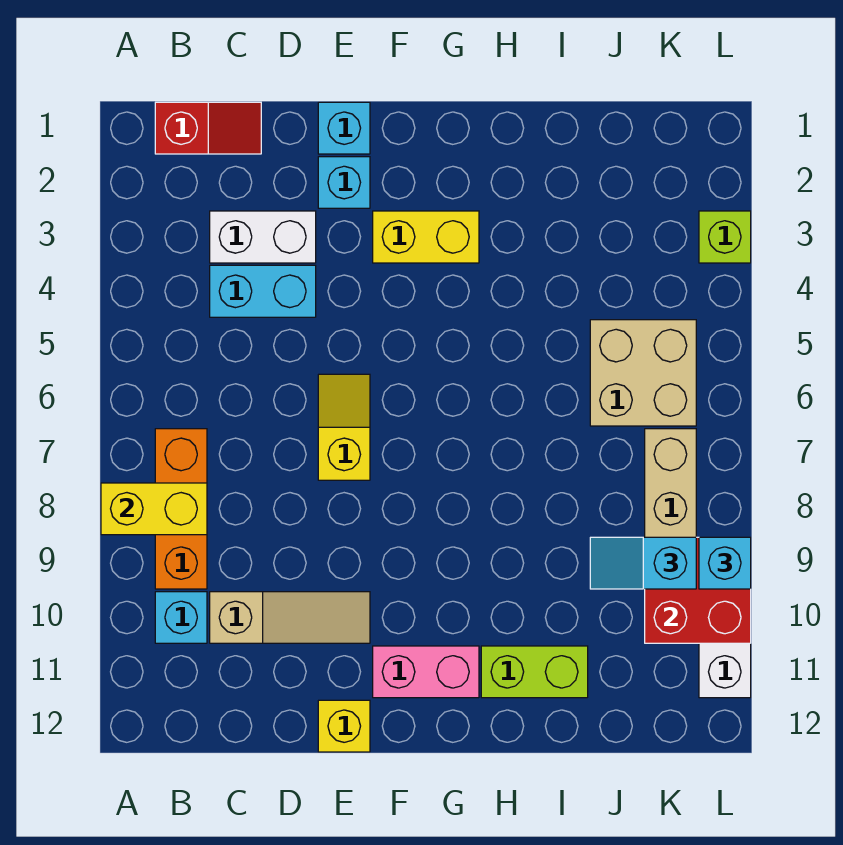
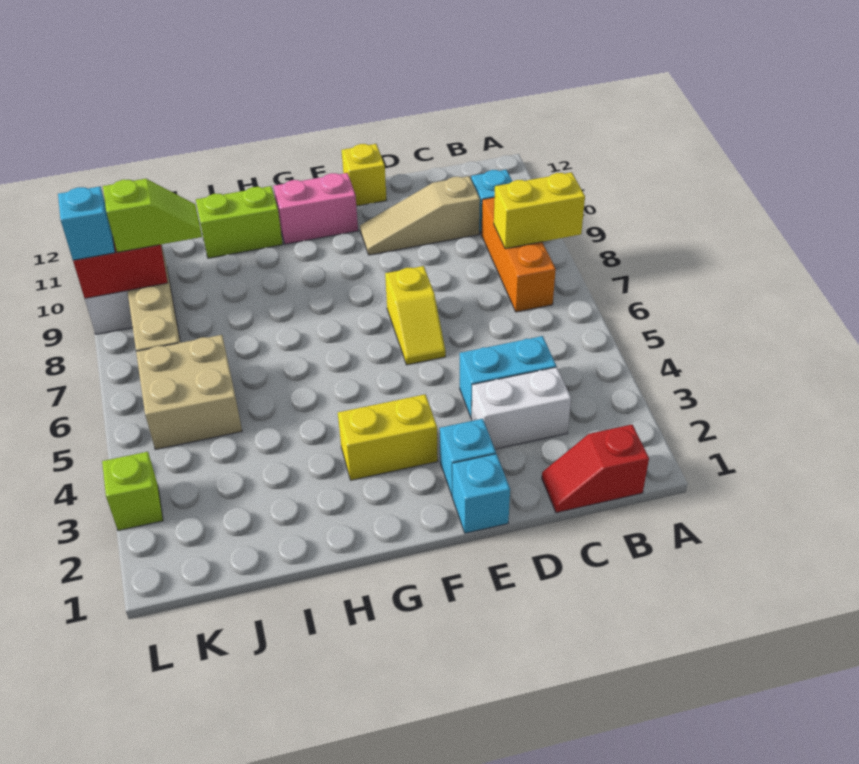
cyan slope J9:K9 level 3 top K -> lime slope J9:K9 level 3 top K

